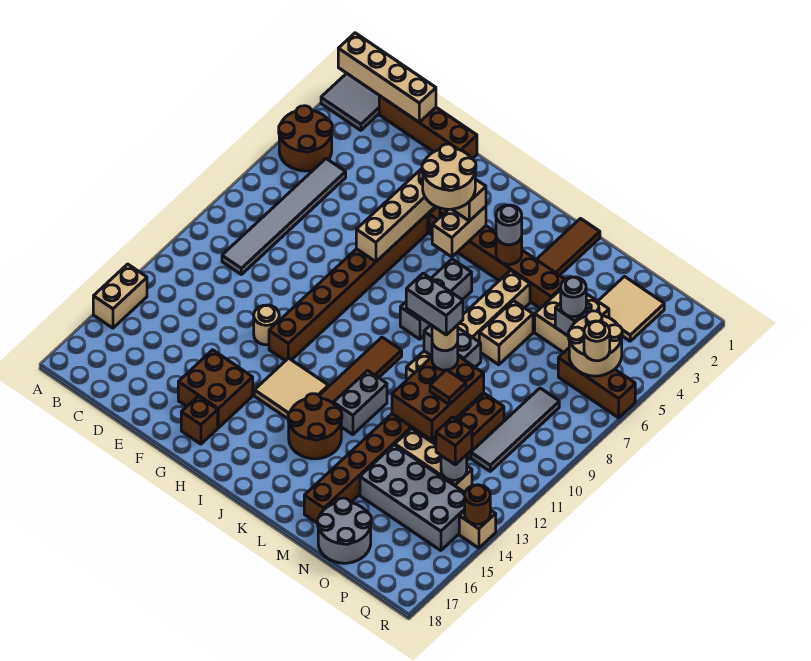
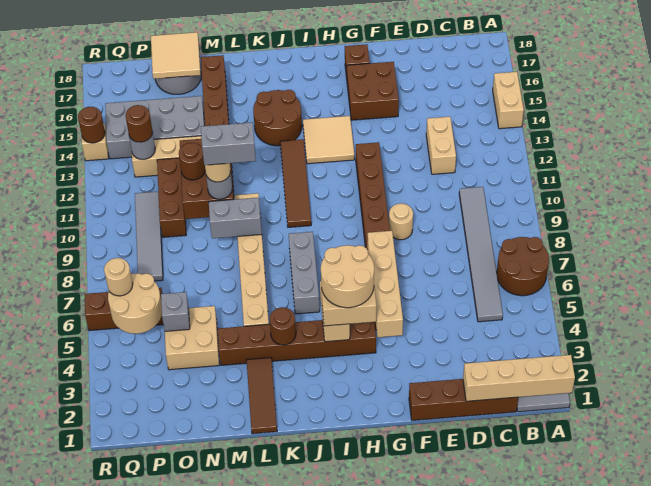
brown round brick A4:B5 level 1 -> brown round brick A6:B7 level 1
tan round brick F12 level 1 -> tan round brick F9 level 1
grey round brick K4 level 3 -> none
grey brick K12:K13 level 1 -> none
tan brick M6:M7 level 1 -> tan brick D12:D13 level 1
brown tile N11 level 3 -> brown round brick N11 level 3
tan tile O2:P3 level 1 -> tan tile N17:O18 level 2
grey round brick O5 level 3 -> none
brown brick P13 level 3 -> brown round brick P13 level 3

